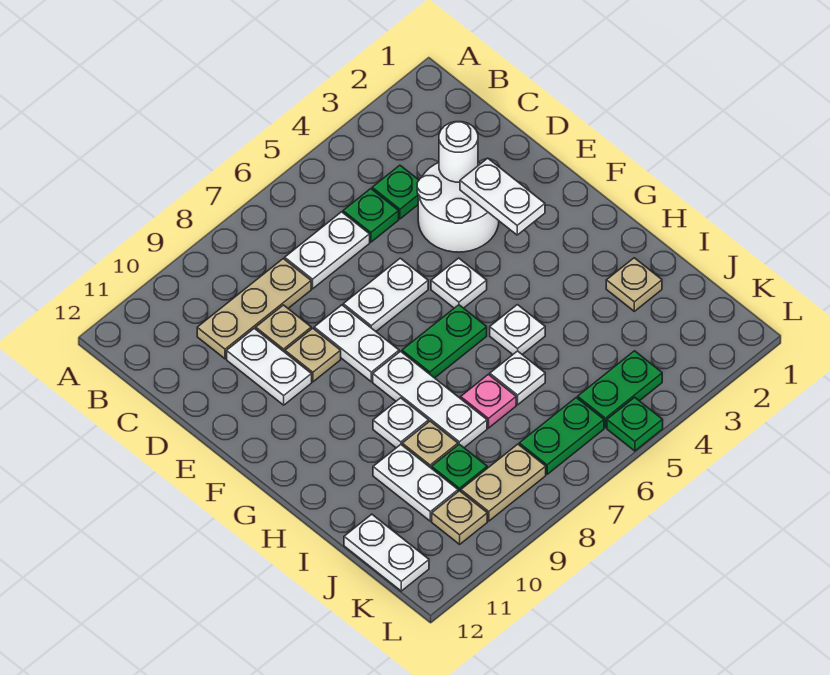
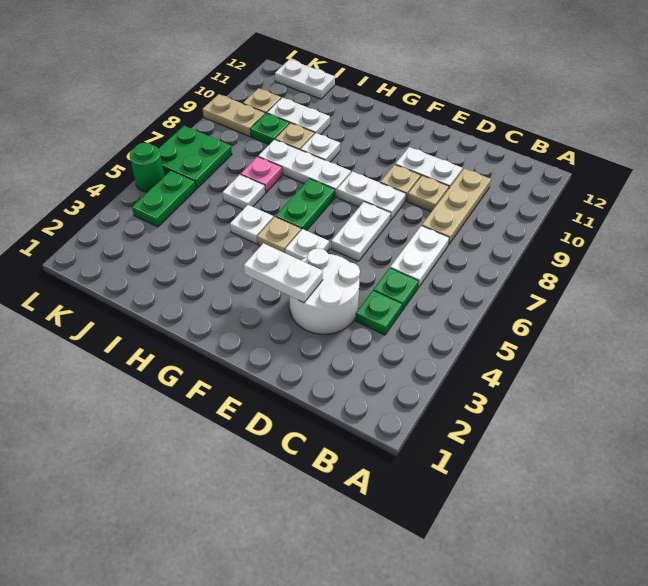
white round brick D3 level 2 -> none
tan plate I2 level 1 -> tan plate G5 level 1
green plate K6:K7 level 1 -> green plate K6:L7 level 1
tan plate K8:K9 level 1 -> tan plate K9:L9 level 1
green plate L5 level 1 -> green round brick L5 level 1

